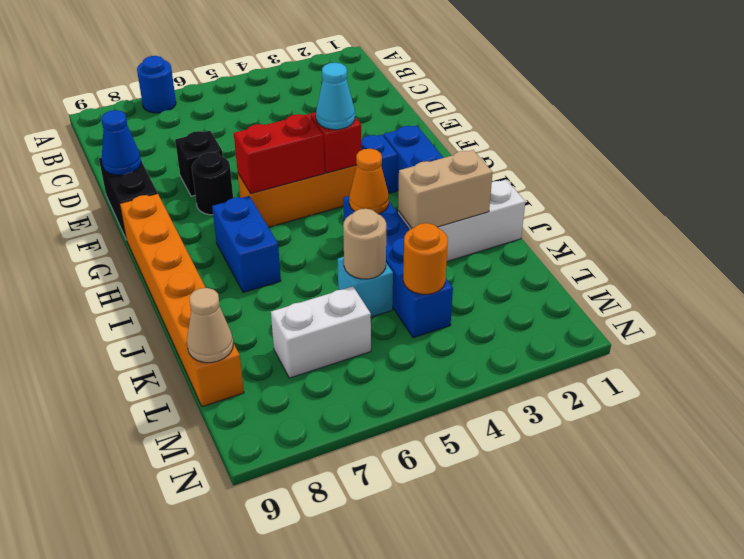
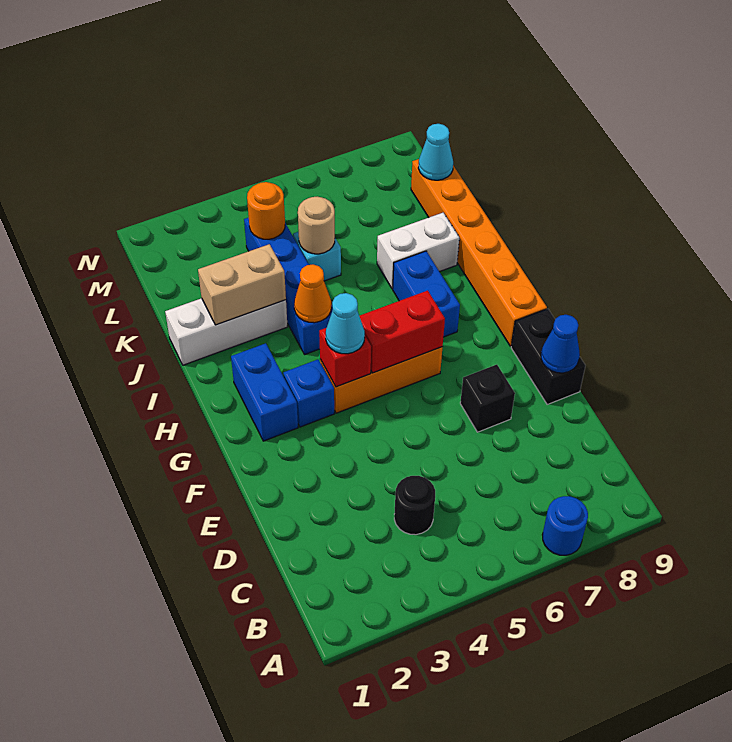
black round brick F7 level 1 -> black round brick C4 level 1
white brick L6:L7 level 1 -> white brick J7:J8 level 1
tan cone L9 level 2 -> cyan cone L9 level 2

